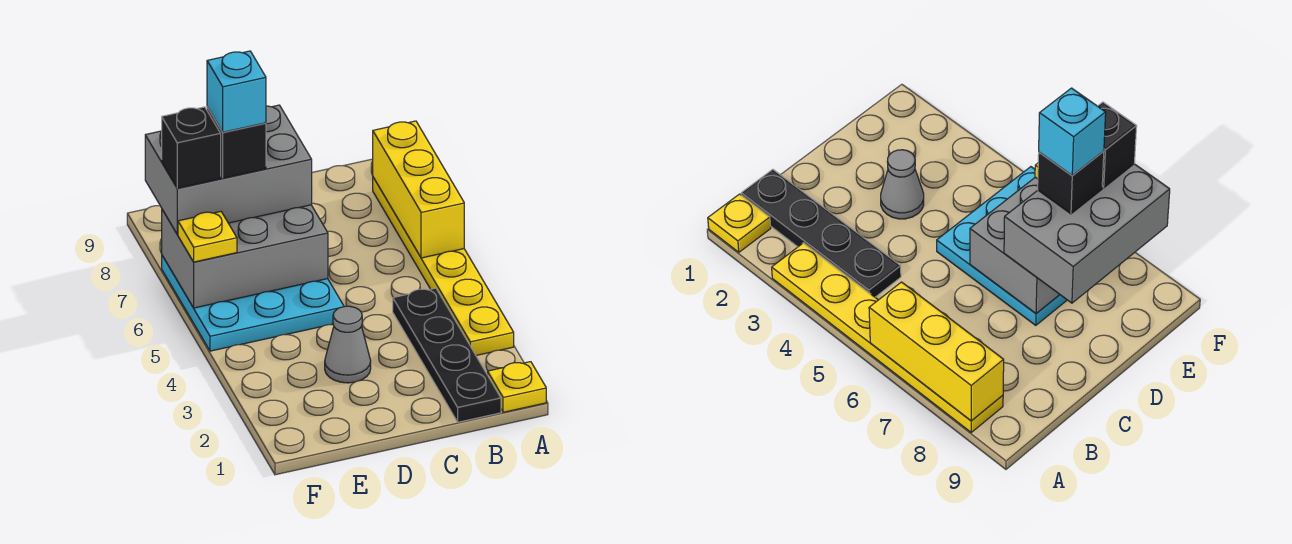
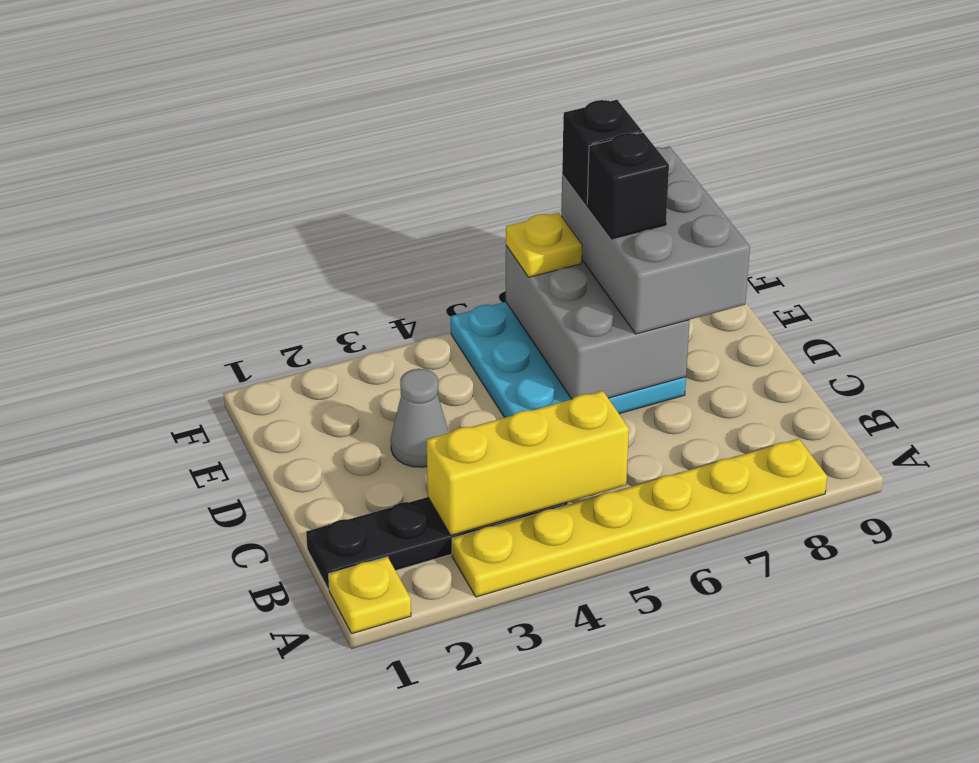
yellow brick A6:A8 level 2 -> yellow brick B3:B5 level 2
cyan brick E7 level 5 -> none

